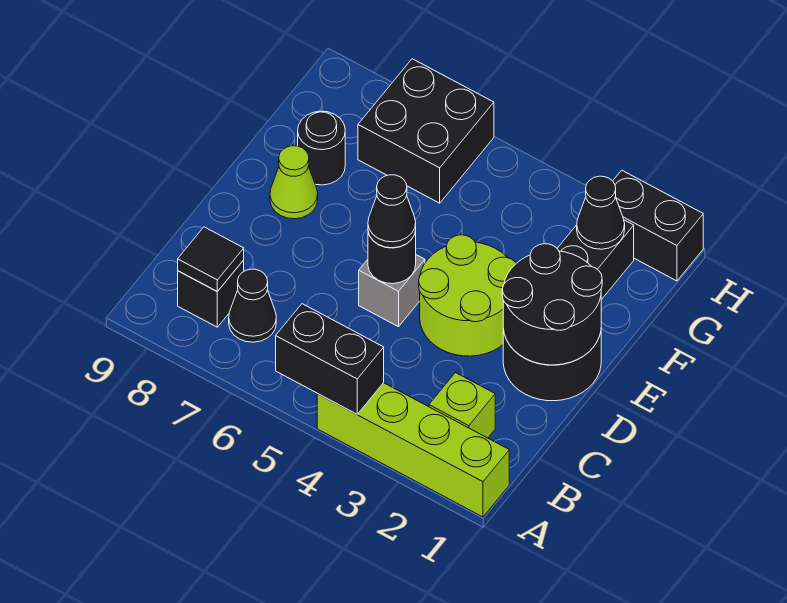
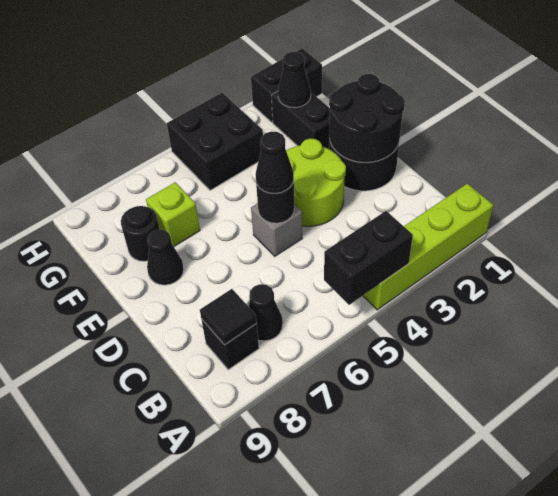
lime brick B2 level 1 -> lime brick F7 level 1
lime cone E8 level 1 -> black cone E8 level 1
black brick G6:H7 level 1 -> black brick G4:H5 level 1

